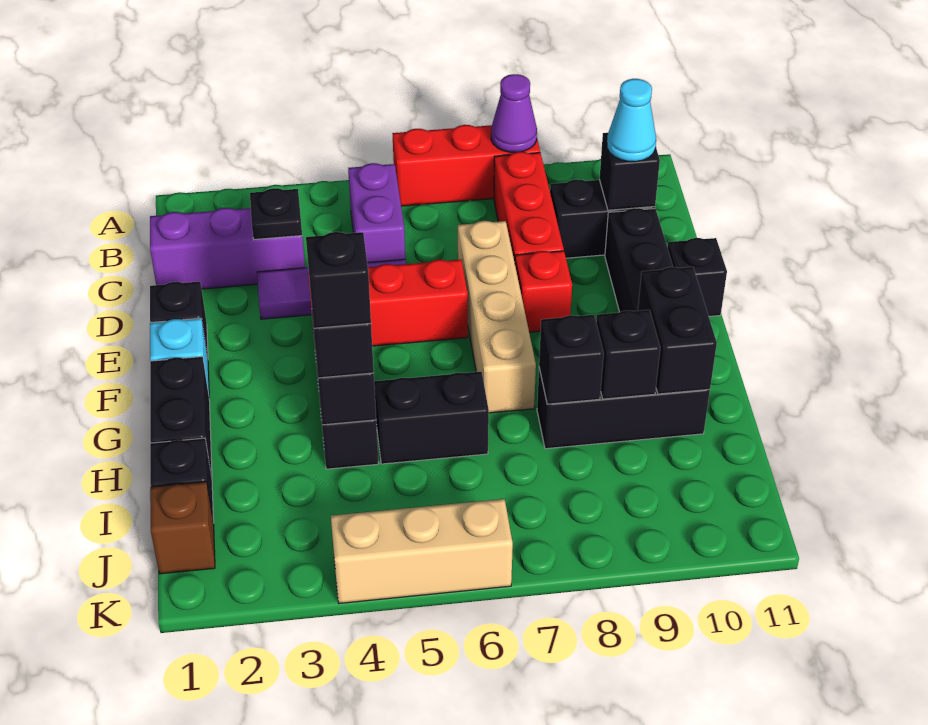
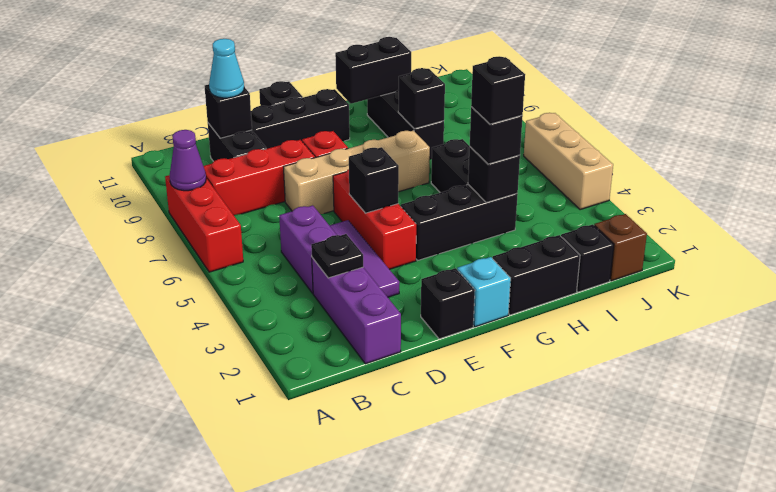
purple brick B5:C5 level 1 -> purple brick C4:C5 level 1
black brick H9 level 2 -> black brick E5 level 2

